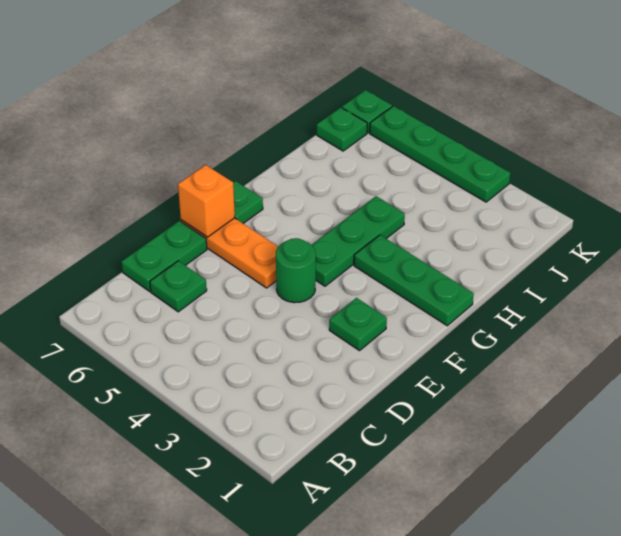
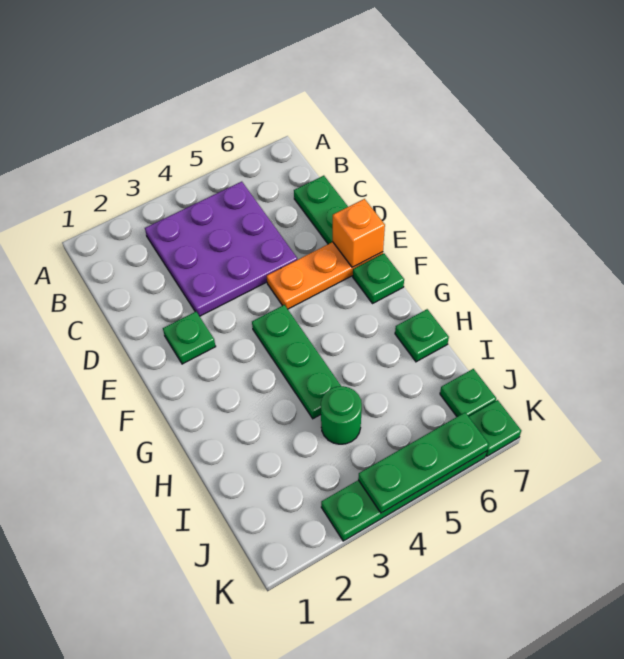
none -> purple plate B3:D5 level 1
green plate C6 level 1 -> green plate H7 level 1
green round brick E4 level 1 -> green round brick I4 level 1
green plate G1:G3 level 1 -> green plate K4:K6 level 2

